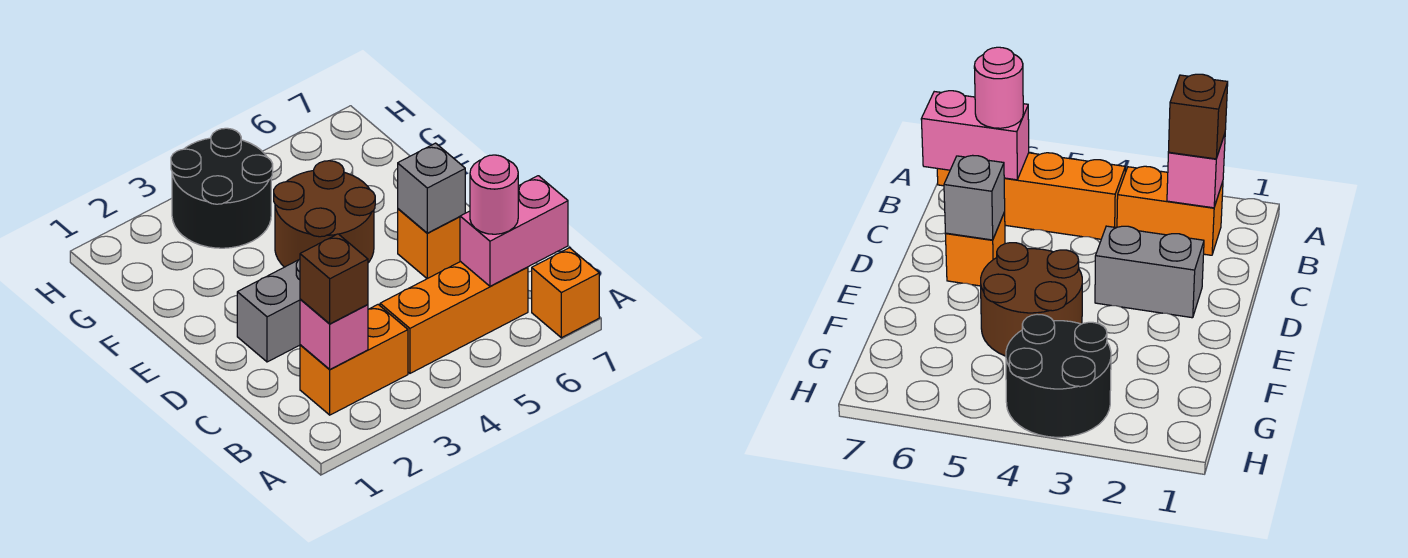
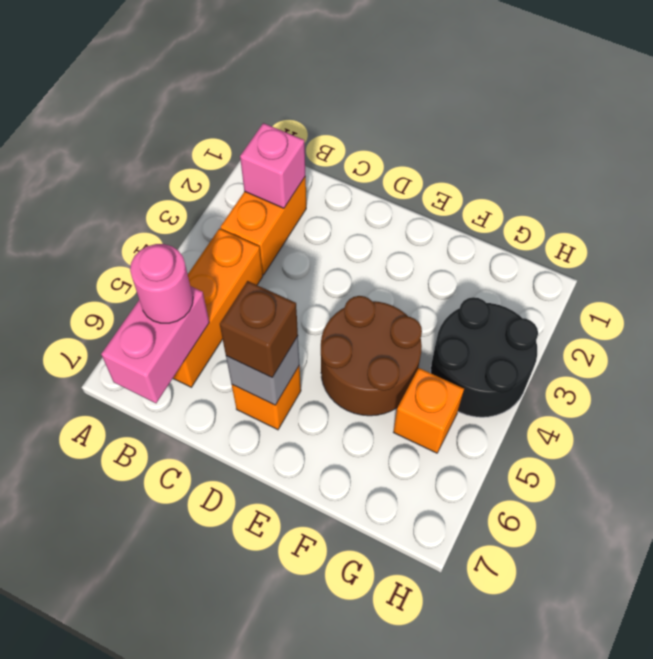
orange brick A7 level 1 -> orange brick G5 level 1
brown brick B2 level 3 -> brown brick D6 level 3
grey brick D2:D3 level 1 -> none

